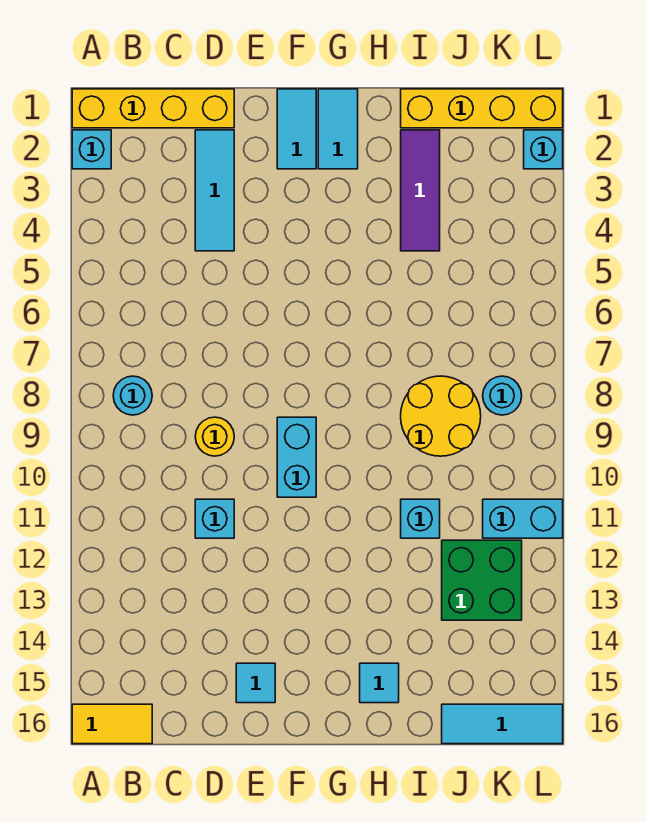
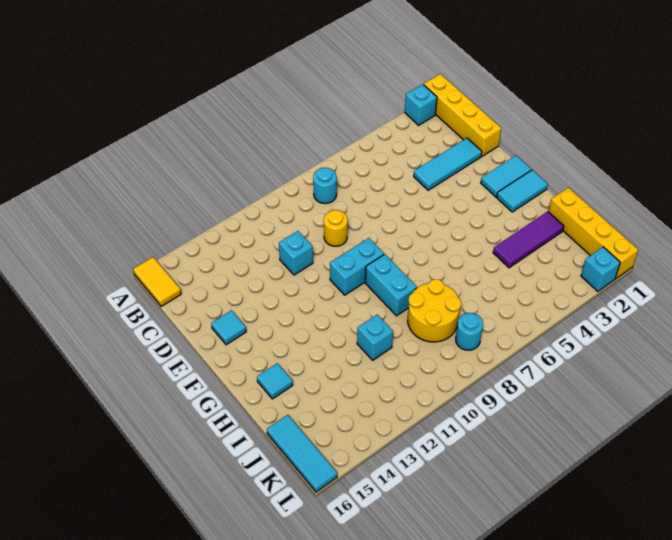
green brick J12:K13 level 1 -> none
cyan brick K11:L11 level 1 -> cyan brick G9:H9 level 1

